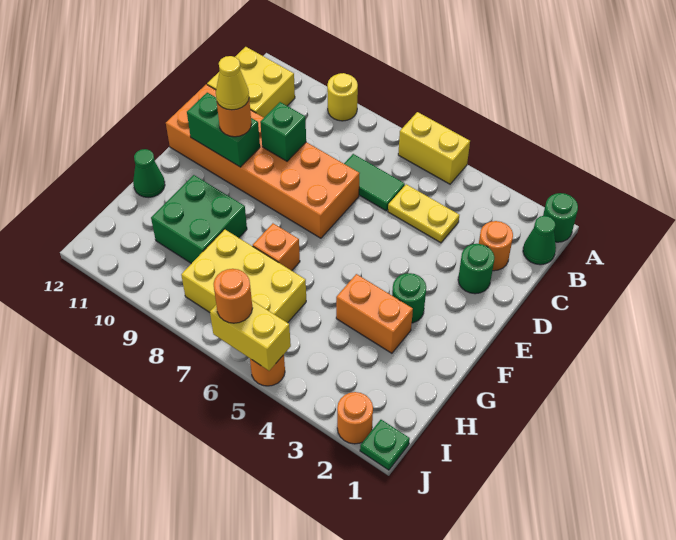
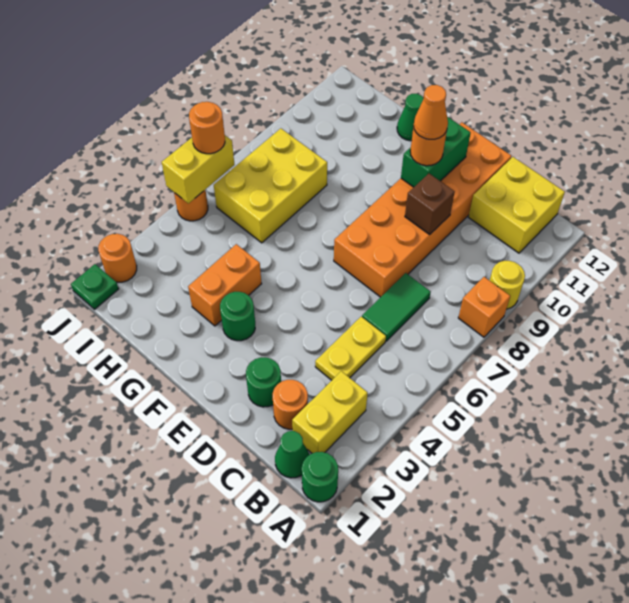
yellow brick A5:A6 level 1 -> yellow brick B2:B3 level 1
green brick D9 level 2 -> brown brick D9 level 2
yellow cone E10 level 4 -> orange cone E10 level 4
orange brick G7 level 1 -> orange brick A8 level 1
green brick G9:H10 level 1 -> none

